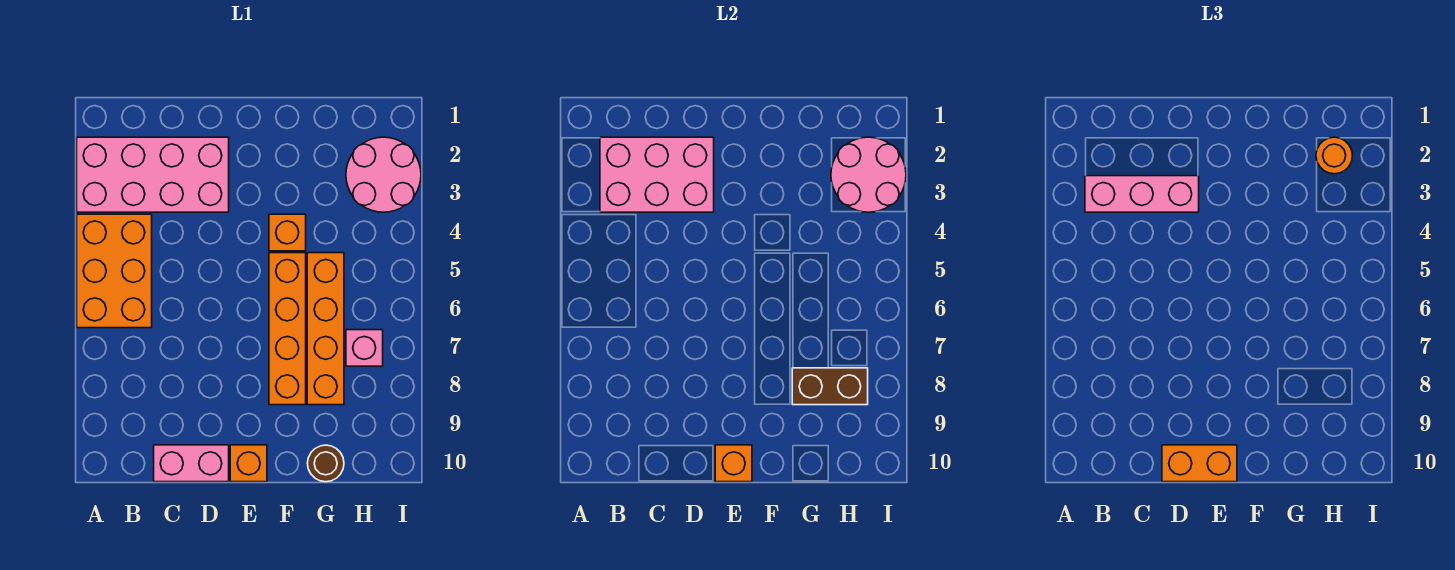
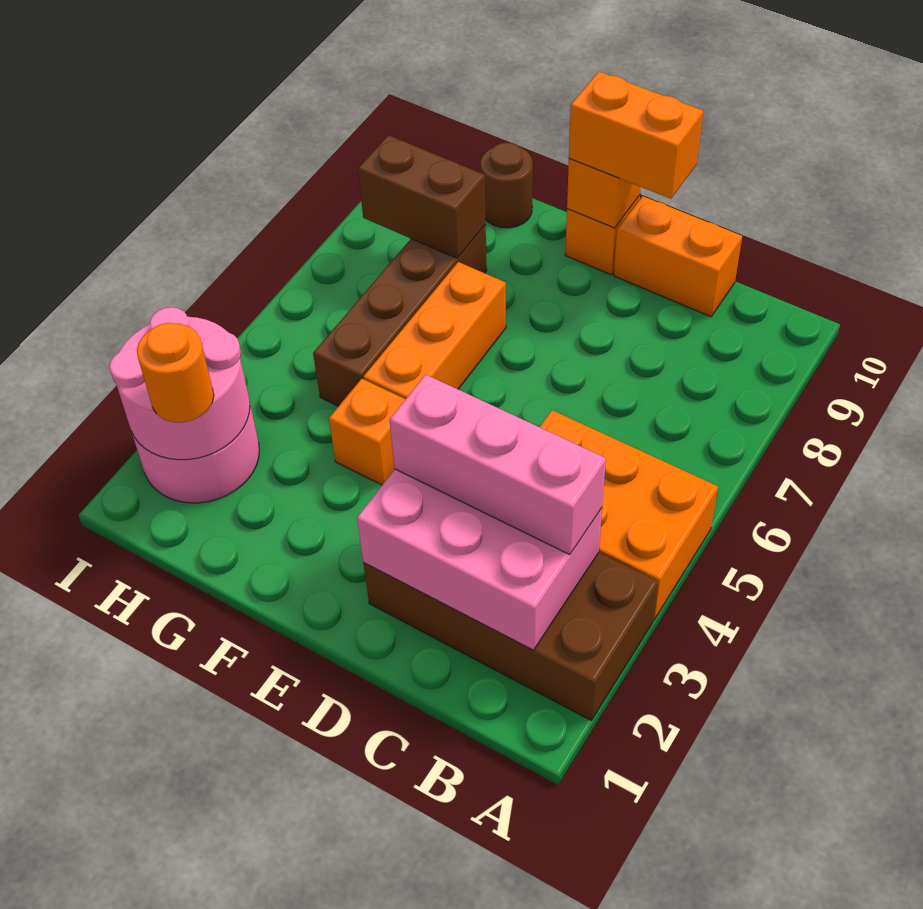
pink brick A2:D3 level 1 -> brown brick A2:D3 level 1
orange brick A4:B6 level 1 -> orange brick A4:C5 level 1
pink brick C10:D10 level 1 -> orange brick C10:D10 level 1
orange brick F5:F8 level 1 -> orange brick F5:F7 level 1
orange brick G5:G8 level 1 -> brown brick G5:G8 level 1
pink brick H7 level 1 -> none

